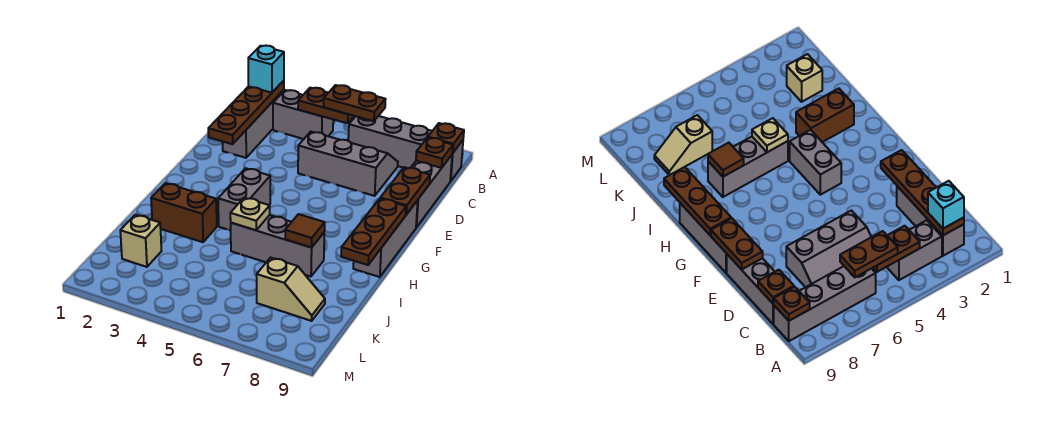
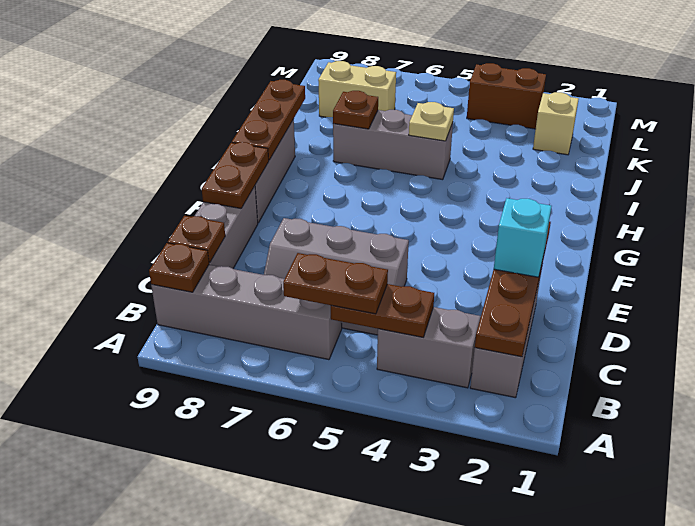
cyan brick B2 level 3 -> cyan brick D2 level 3
grey brick G4:H4 level 1 -> none
brown brick I2:I3 level 1 -> brown brick L3:L4 level 1
brown tile I7 level 2 -> brown plate I7 level 2
tan slope K7:K8 level 1 top 7 -> tan brick K7:K8 level 1

